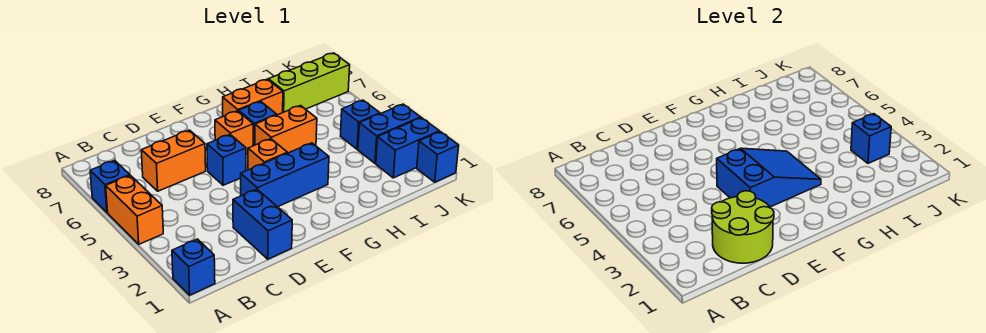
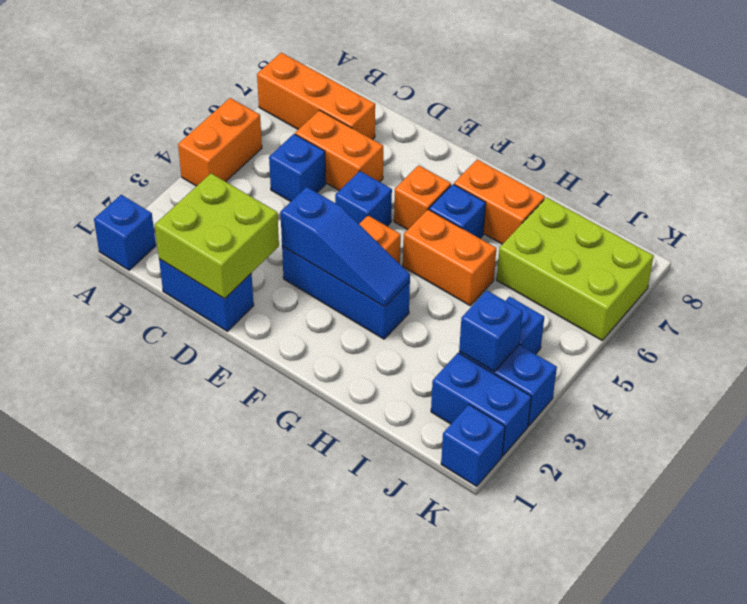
blue brick A6 level 1 -> blue brick C5 level 1
none -> orange brick A7:C7 level 1
lime round brick C1:D2 level 2 -> lime brick C1:D2 level 2
blue brick D1:D2 level 1 -> blue brick C1:D1 level 1
blue slope E3:G4 level 2 top E -> blue slope E3:G3 level 2 top E
lime brick I7:K7 level 1 -> lime brick I6:K7 level 1

